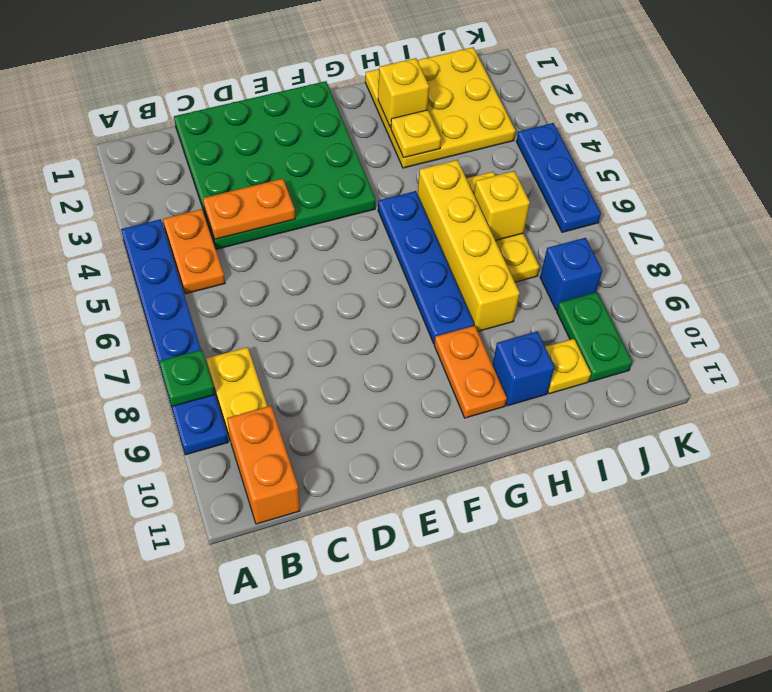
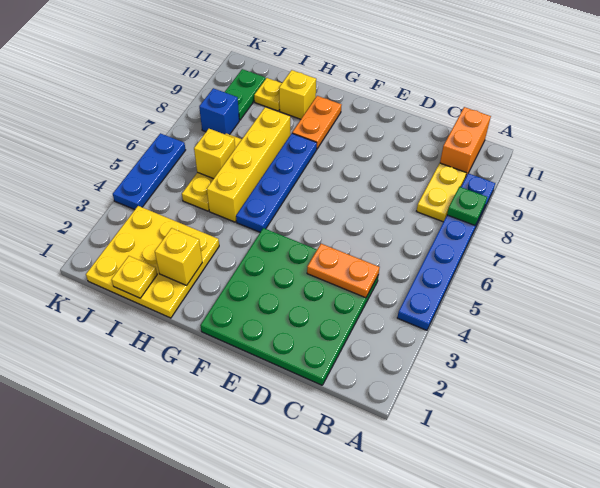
orange plate B4:B5 level 1 -> none
yellow plate H3 level 2 -> yellow plate I1 level 2
blue brick H10 level 1 -> yellow brick H10 level 1

